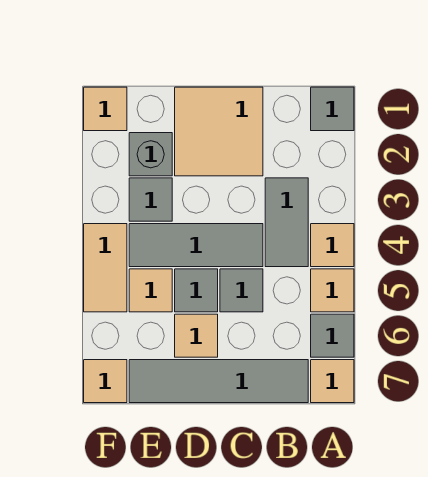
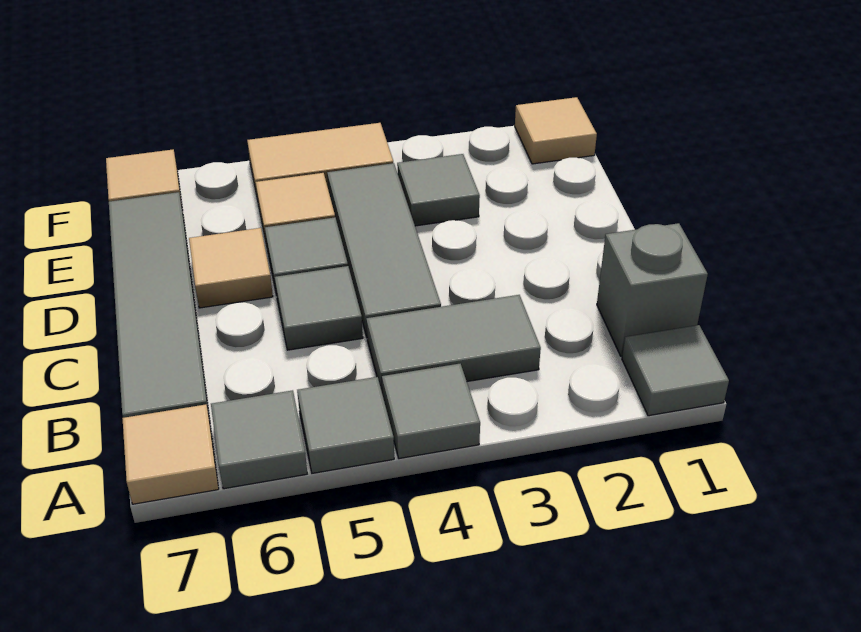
tan tile A4 level 1 -> grey tile A4 level 1
tan tile A5 level 1 -> grey tile A5 level 1
tan tile C1:D2 level 1 -> none
grey brick E2 level 1 -> grey brick B1 level 1

